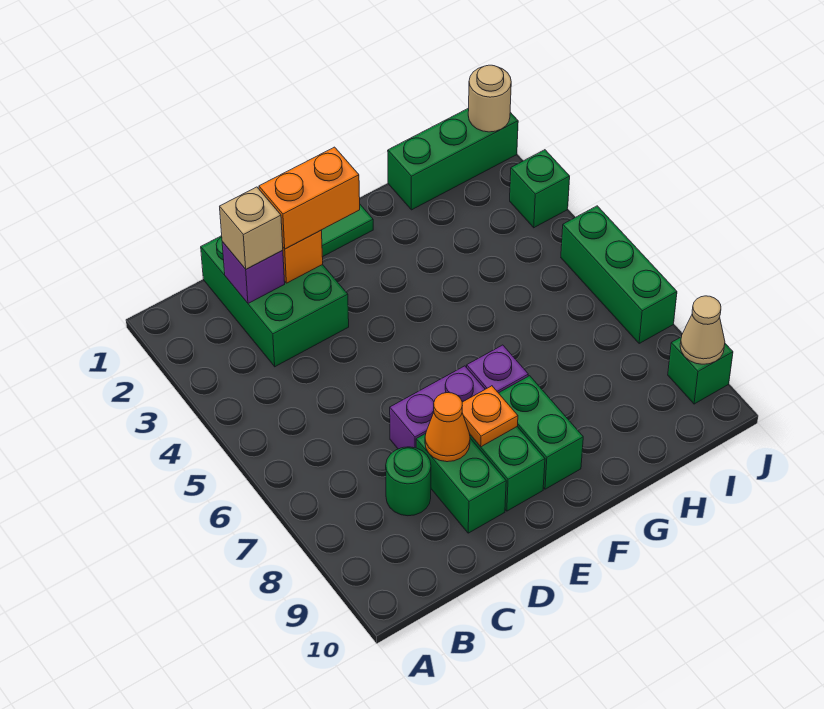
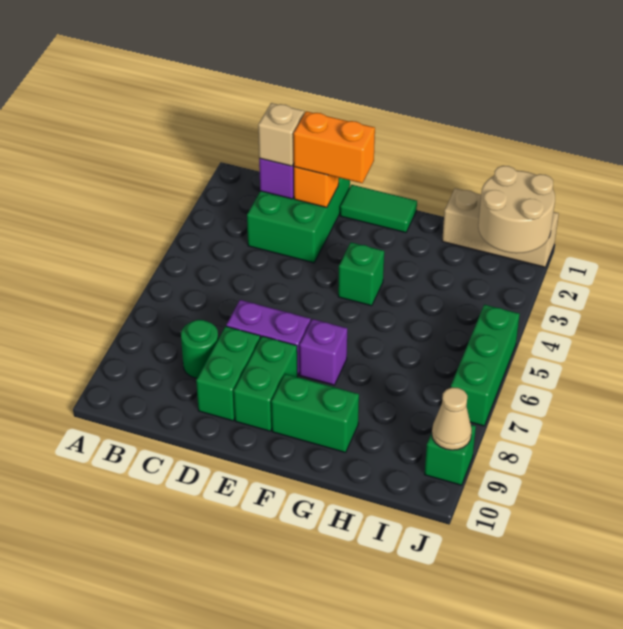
orange cone D8 level 2 -> none
orange plate E8 level 2 -> none
green brick F8:F9 level 1 -> green brick F9:G9 level 1
green brick H1:J1 level 1 -> tan brick H1:J1 level 1
tan round brick J1 level 2 -> tan round brick I1:J2 level 2
green brick J3 level 1 -> green brick F4 level 1

